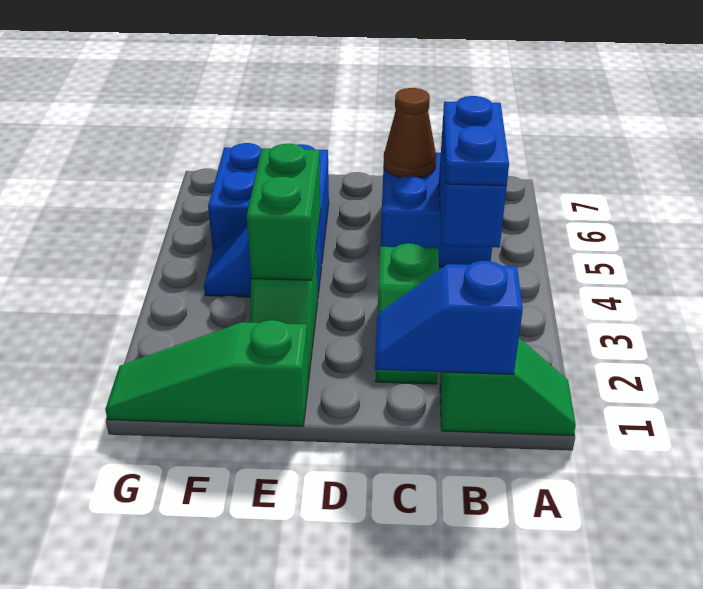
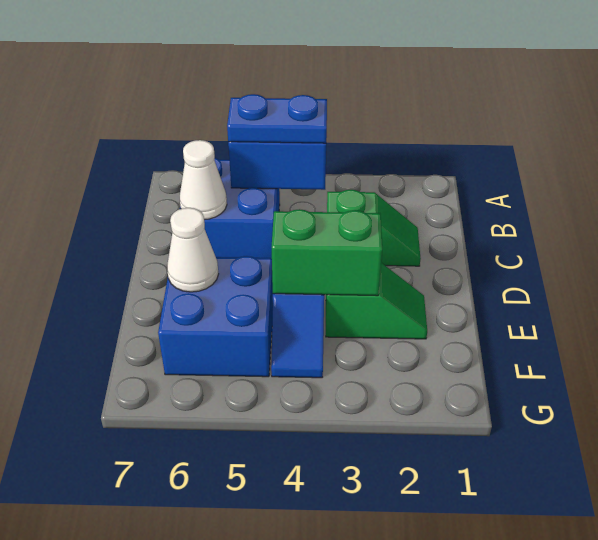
green slope A1:B1 level 1 top B -> none
blue slope B1:C1 level 2 top B -> none
brown cone C6 level 2 -> white cone C6 level 2
green slope E1:G1 level 1 top E -> none
none -> white cone E6 level 2

